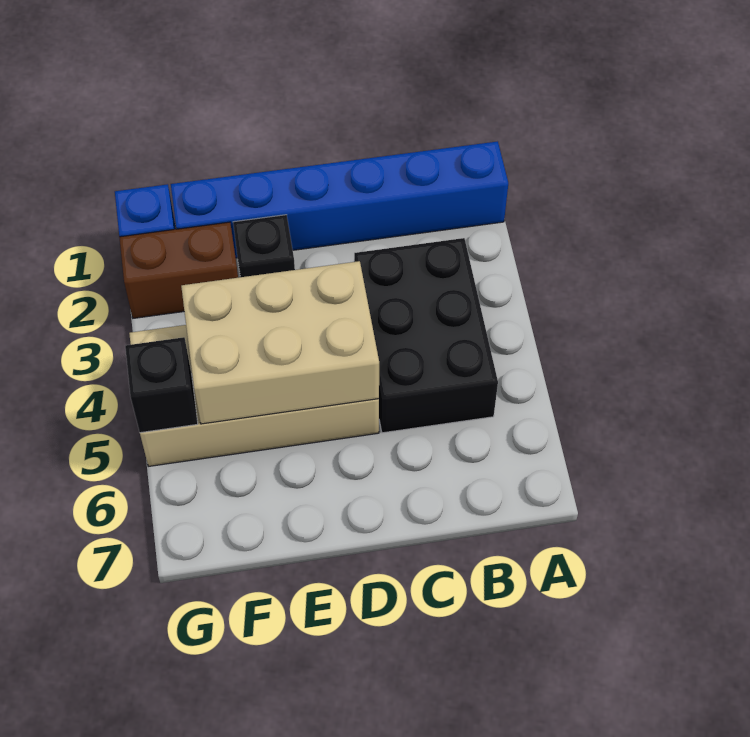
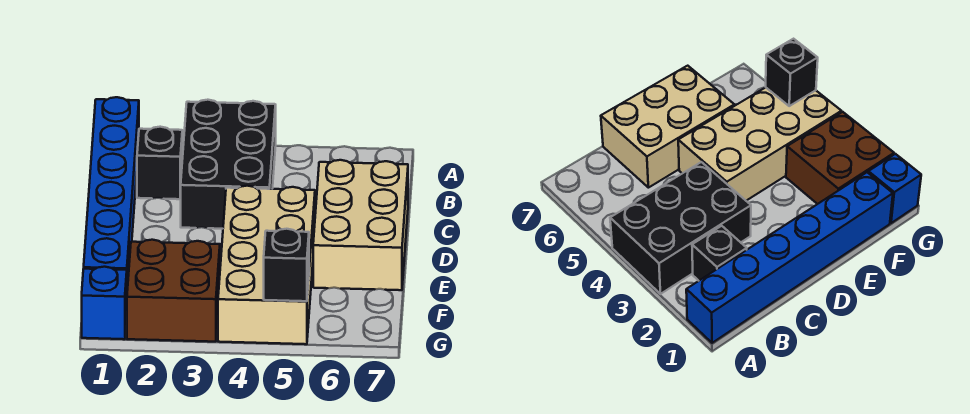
black brick B3:C5 level 1 -> black brick A3:C4 level 1
tan brick D4:F5 level 2 -> tan brick C6:E7 level 1
black brick E2 level 1 -> black brick B2 level 1
brown brick F2:G2 level 1 -> brown brick F2:G3 level 1

